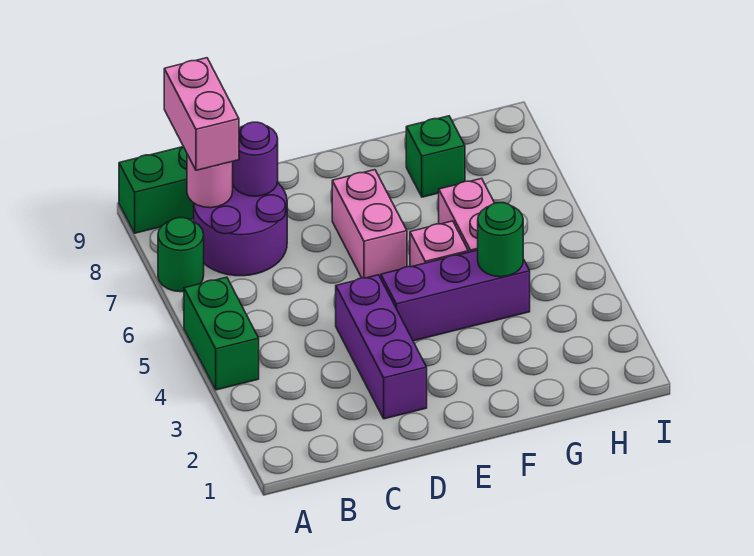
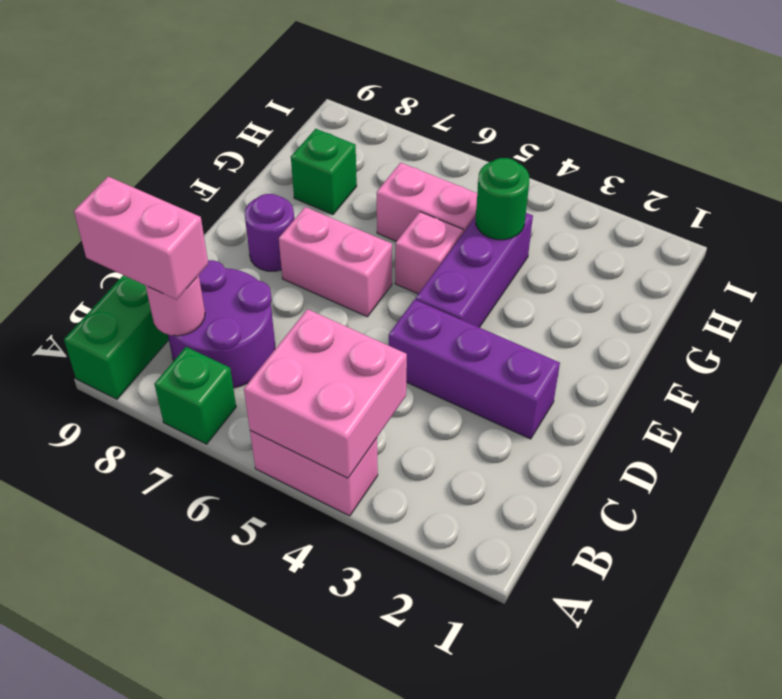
green brick A4:A5 level 1 -> pink brick A4:A5 level 1
none -> pink brick A4:B5 level 2
green round brick A7 level 1 -> green brick A7 level 1
purple round brick C8 level 2 -> purple round brick E8 level 1

